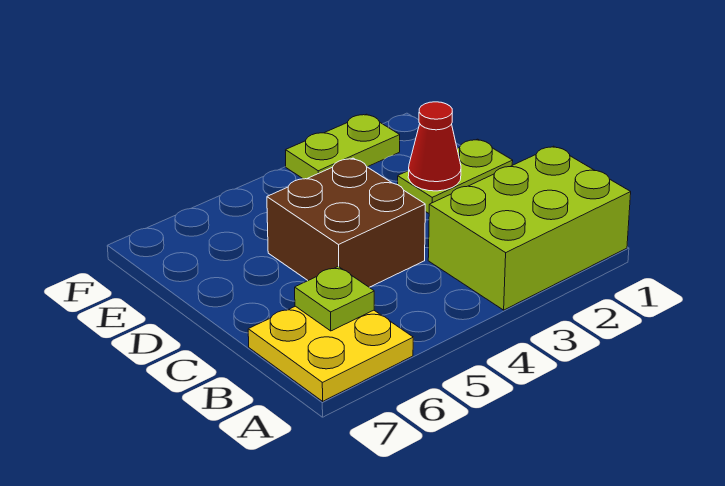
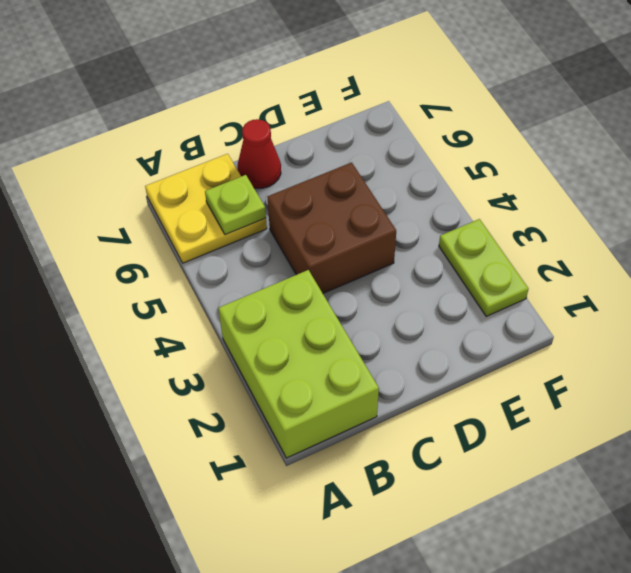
lime plate D1:D2 level 1 -> none
red cone D2 level 2 -> red cone C7 level 1

